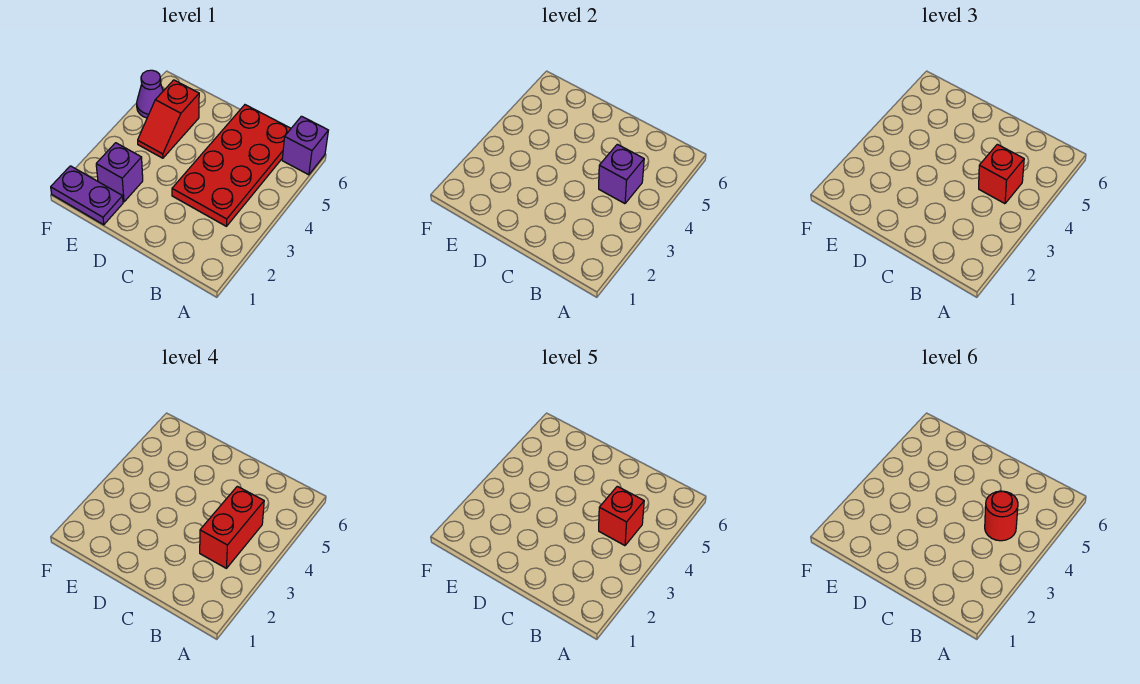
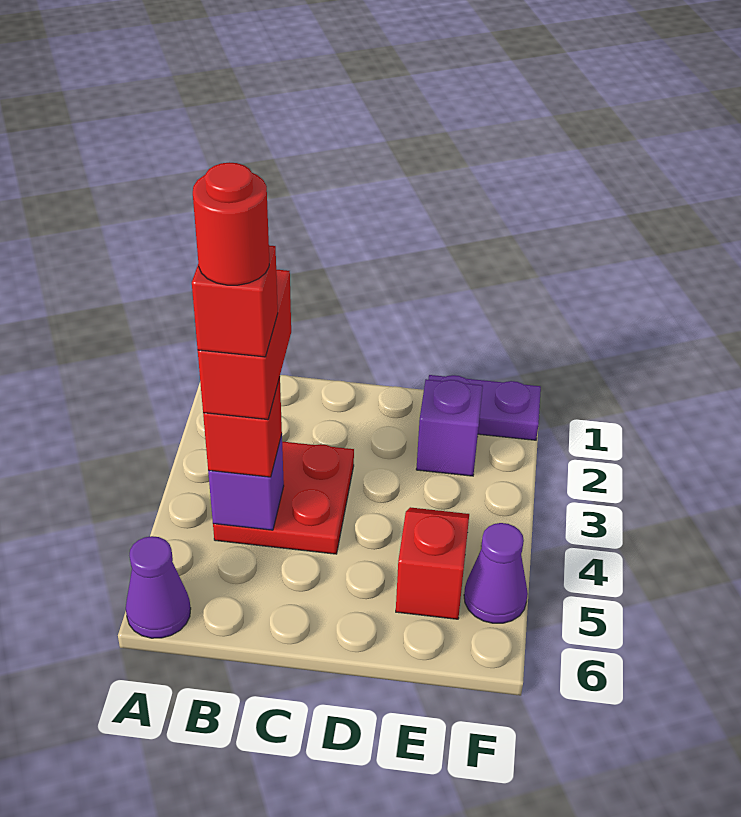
purple brick A6 level 1 -> purple cone A6 level 1
red plate B3:C6 level 1 -> red plate B3:C4 level 1

